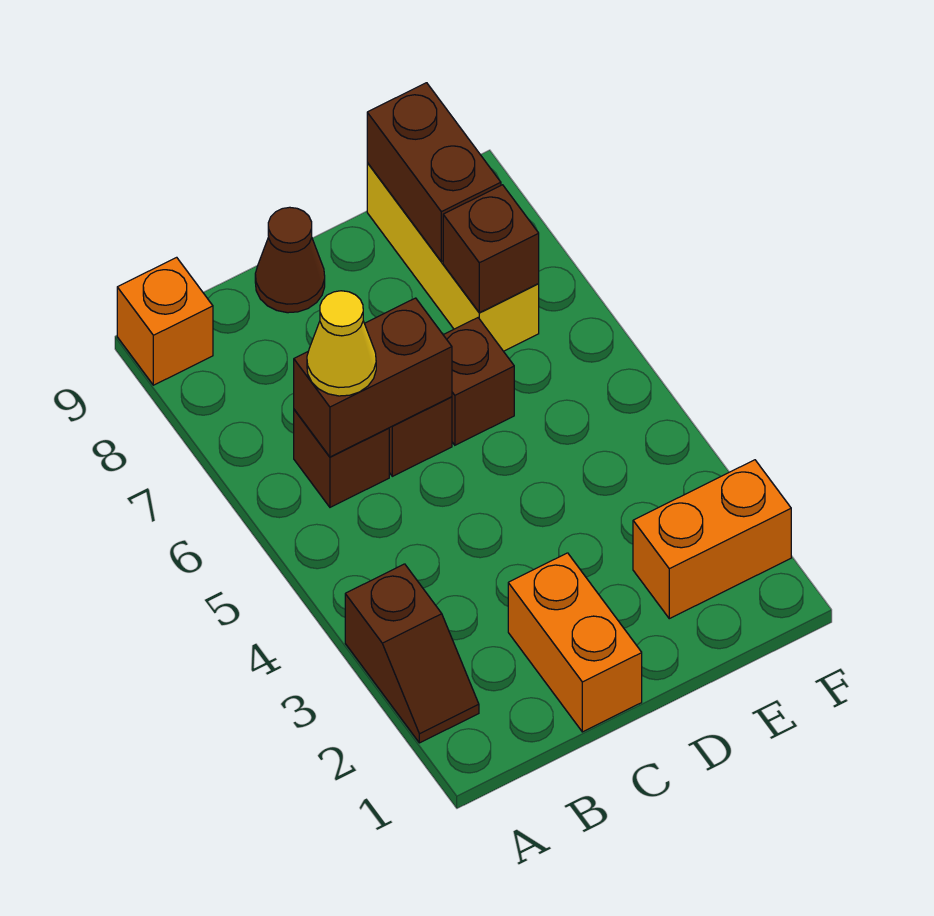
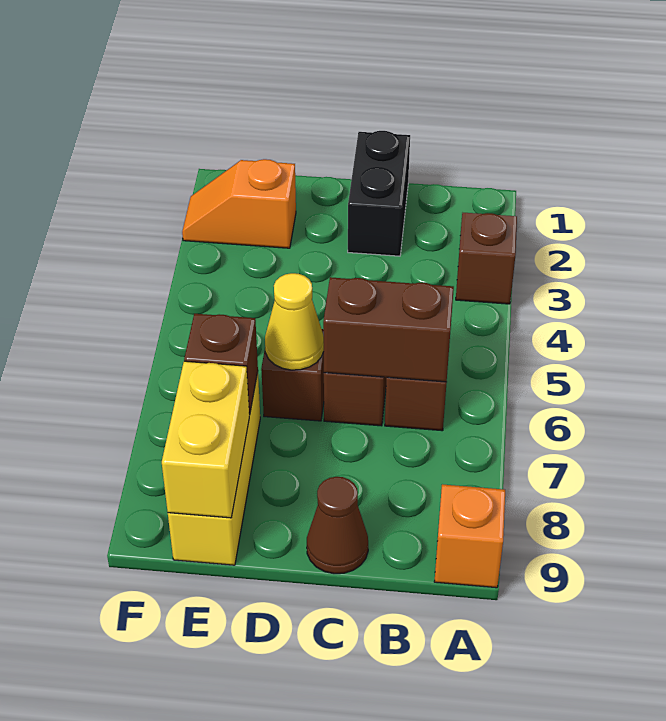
yellow cone B6 level 3 -> yellow cone D6 level 2
orange brick C1:C2 level 1 -> black brick C1:C2 level 1
orange brick E2:F2 level 1 -> orange slope E2:F2 level 1 top E
brown brick E8:E9 level 2 -> yellow brick E8:E9 level 2

